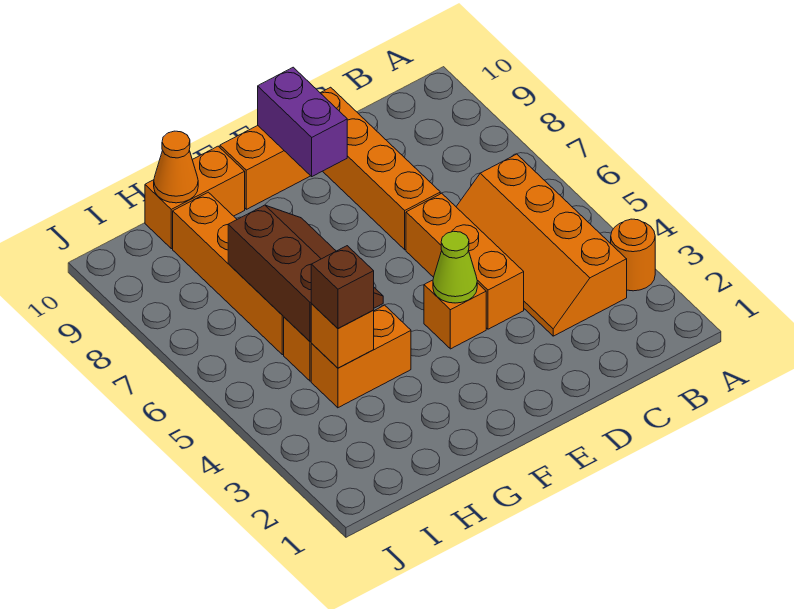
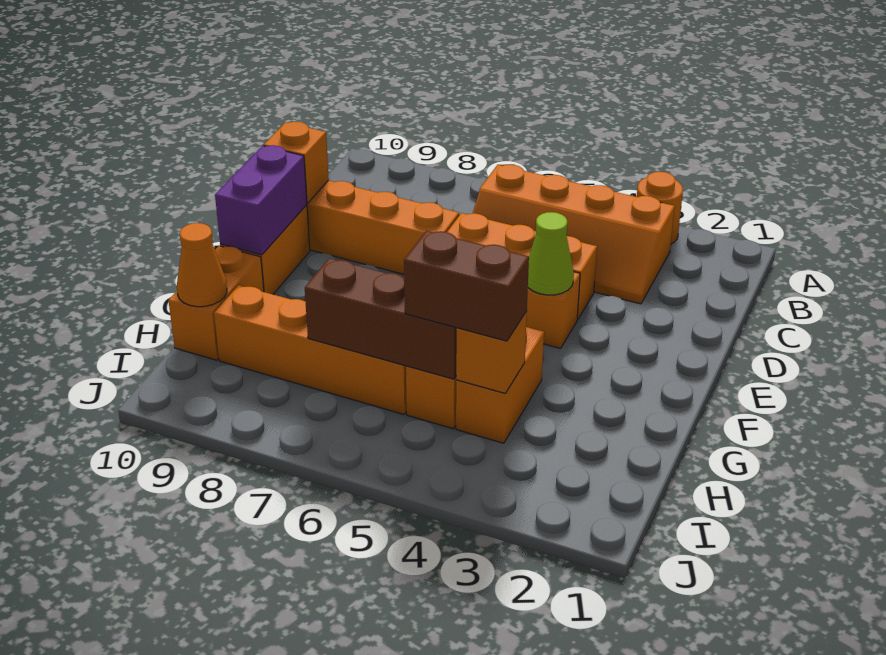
none -> orange brick D10 level 2
purple brick E9:E10 level 2 -> purple brick E10:F10 level 2
brown brick H4 level 3 -> brown brick H4:H5 level 3

